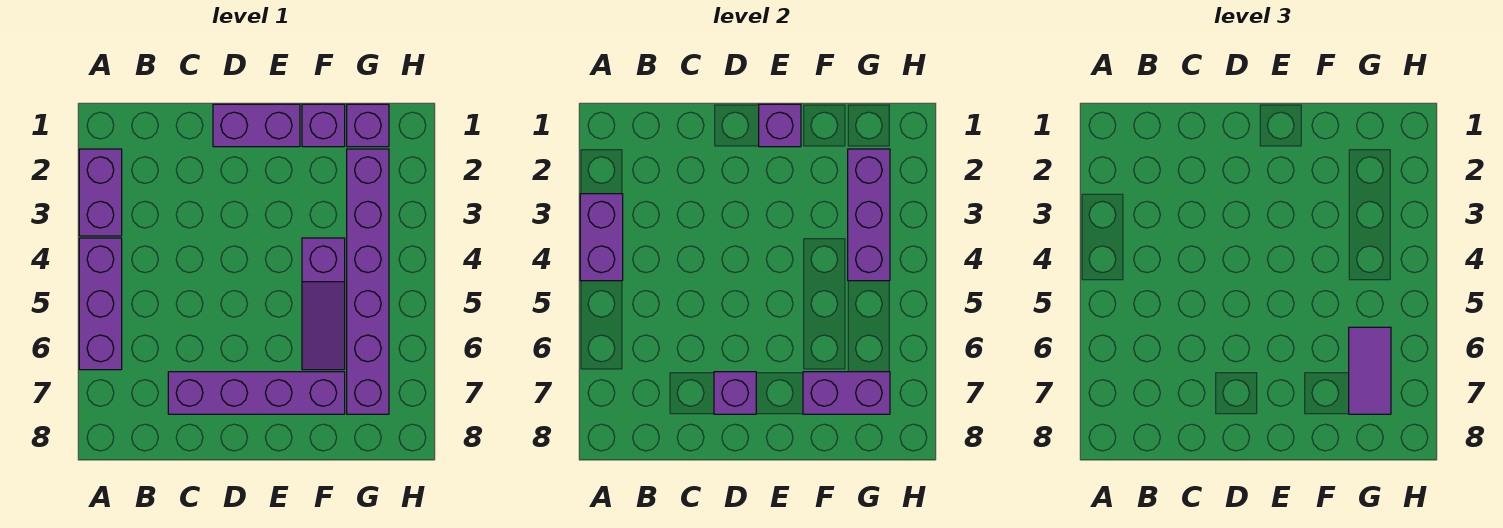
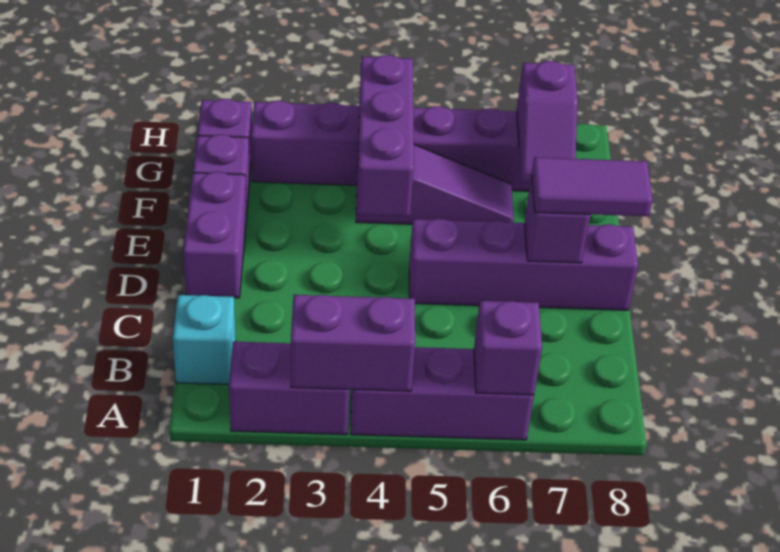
none -> cyan brick B1 level 1
purple brick C7:F7 level 1 -> purple brick D5:D8 level 1
purple brick E1 level 2 -> purple brick A6 level 2
purple brick F7:G7 level 2 -> purple slope F7:G7 level 2 top G
purple brick G2:G4 level 2 -> purple brick E4:G4 level 2
purple tile G6:G7 level 3 -> purple tile D7:D8 level 3

